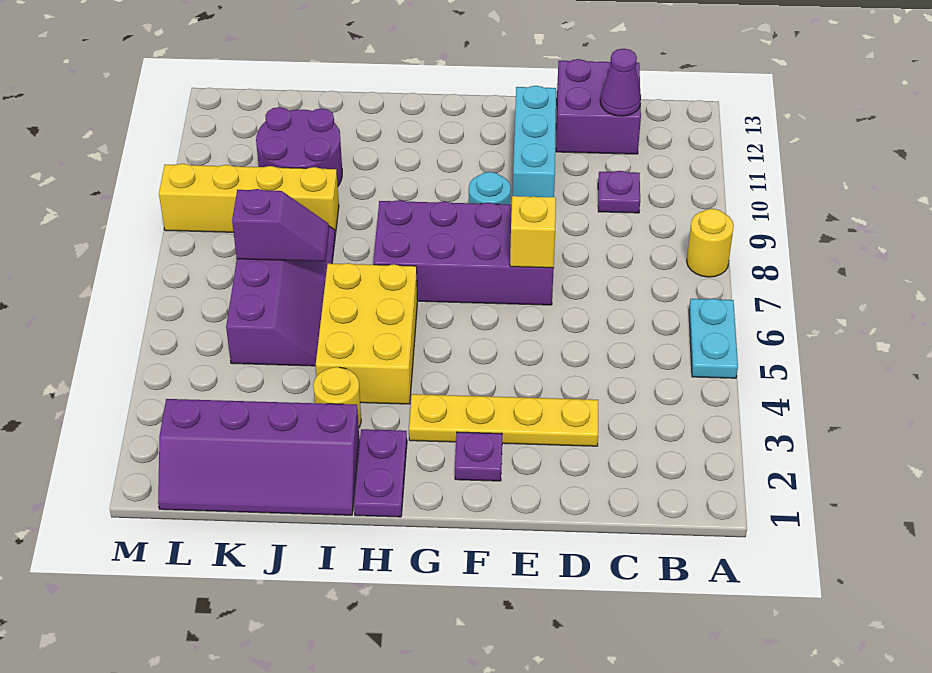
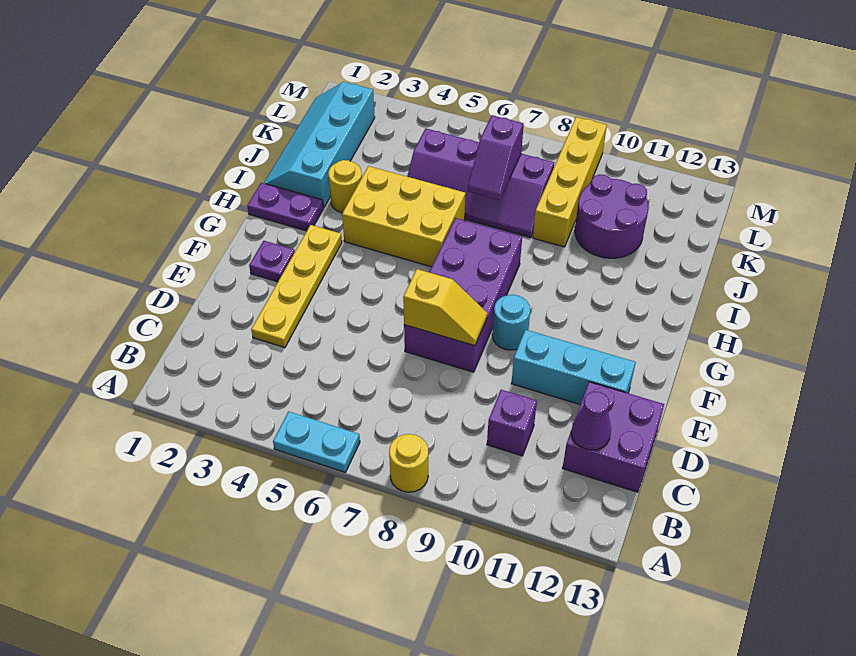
purple plate C10 level 1 -> purple brick C10 level 1
purple slope I1:L2 level 1 top 2 -> cyan slope I1:L2 level 1 top 2

